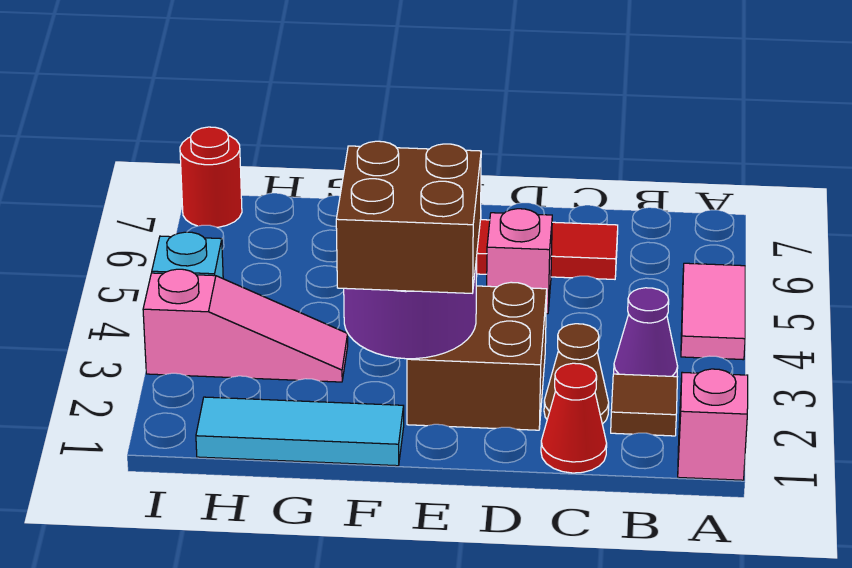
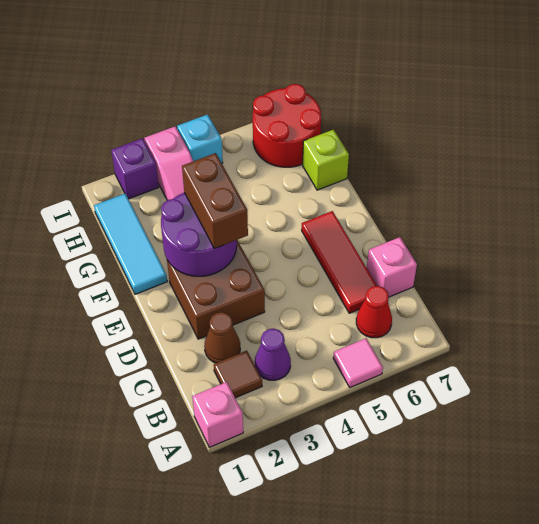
pink tile A4:A5 level 1 -> pink tile A5 level 1
red cone C1 level 1 -> red cone B6 level 1
pink brick D5 level 1 -> pink brick C7 level 1
brown brick E2:F3 level 3 -> brown brick E3:F3 level 3
none -> lime brick G7 level 1
none -> purple brick I2 level 1
red round brick I7 level 1 -> red round brick H6:I7 level 1

